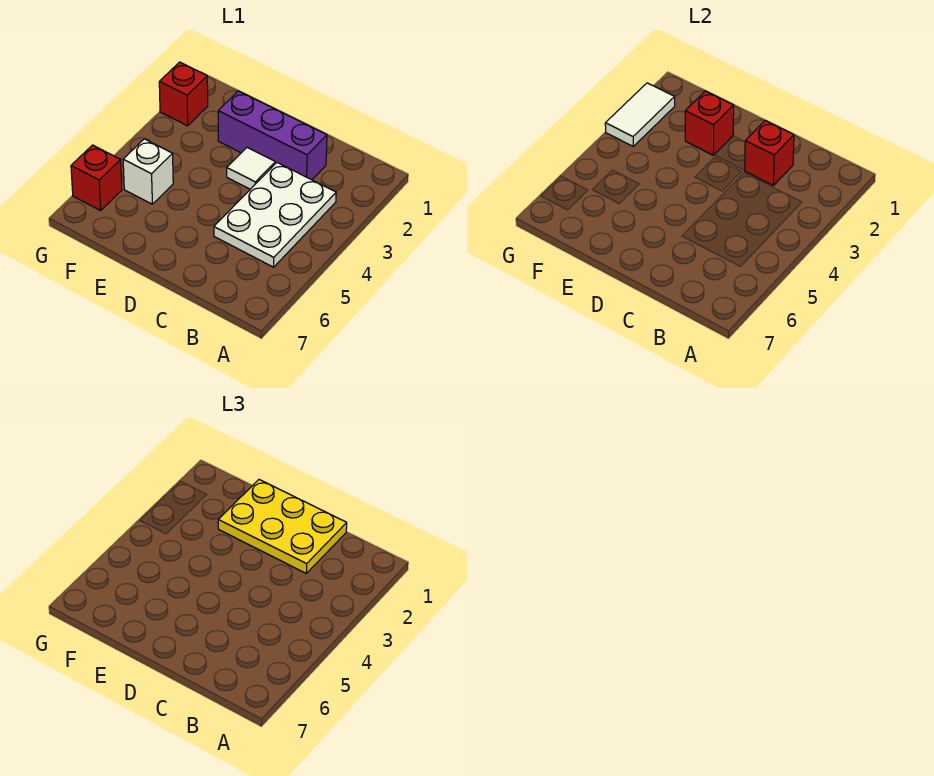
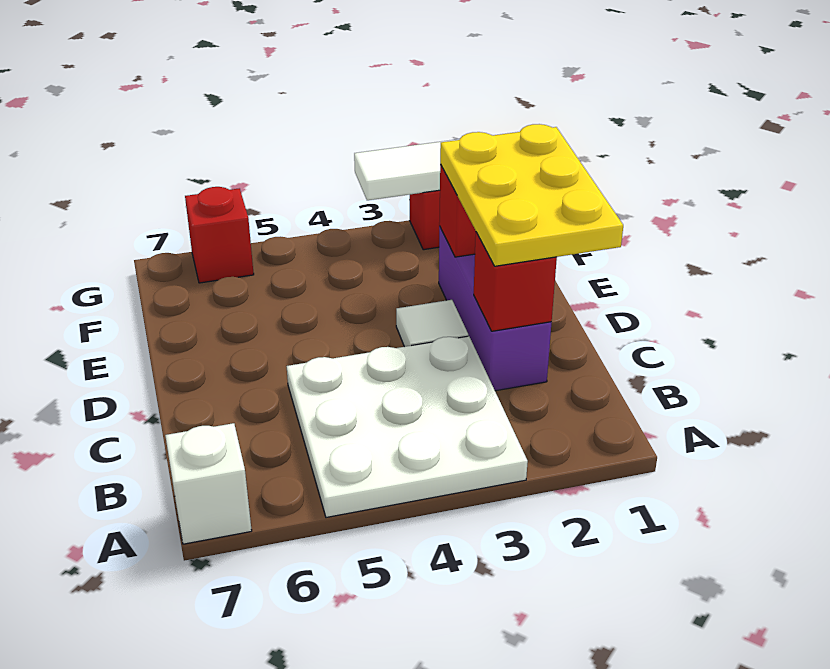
white plate B3:C5 level 1 -> white plate A3:C5 level 1
white brick F5 level 1 -> white brick A7 level 1

